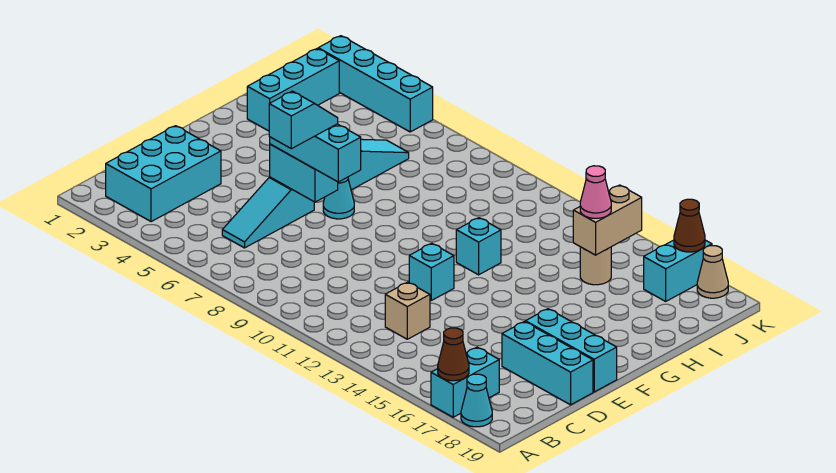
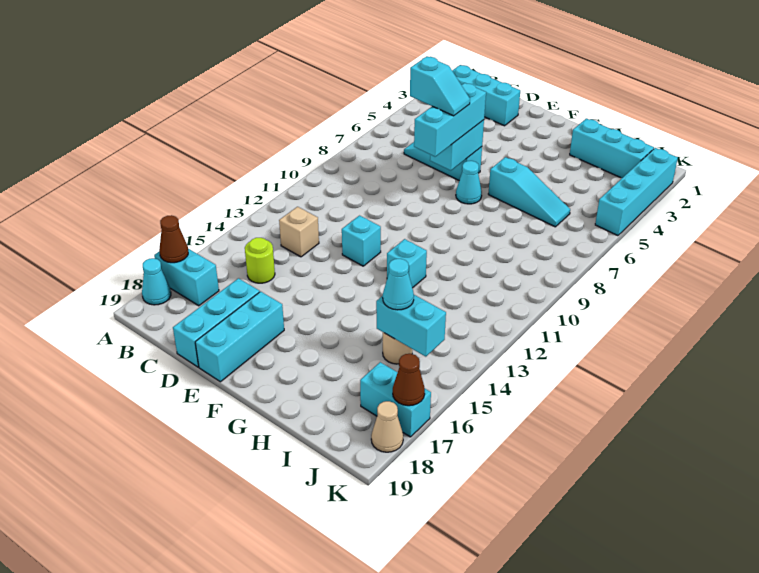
cyan brick B2:D3 level 1 -> cyan brick B2:D2 level 1
none -> lime round brick C15 level 1
tan brick I15:J15 level 2 -> cyan brick I15:J15 level 2
pink cone I15 level 3 -> cyan cone I15 level 3

